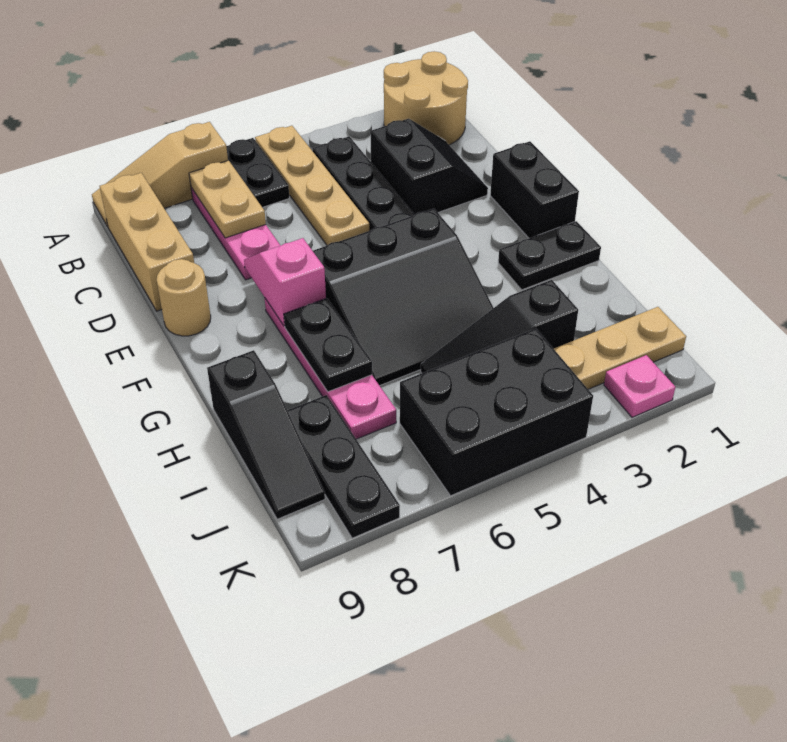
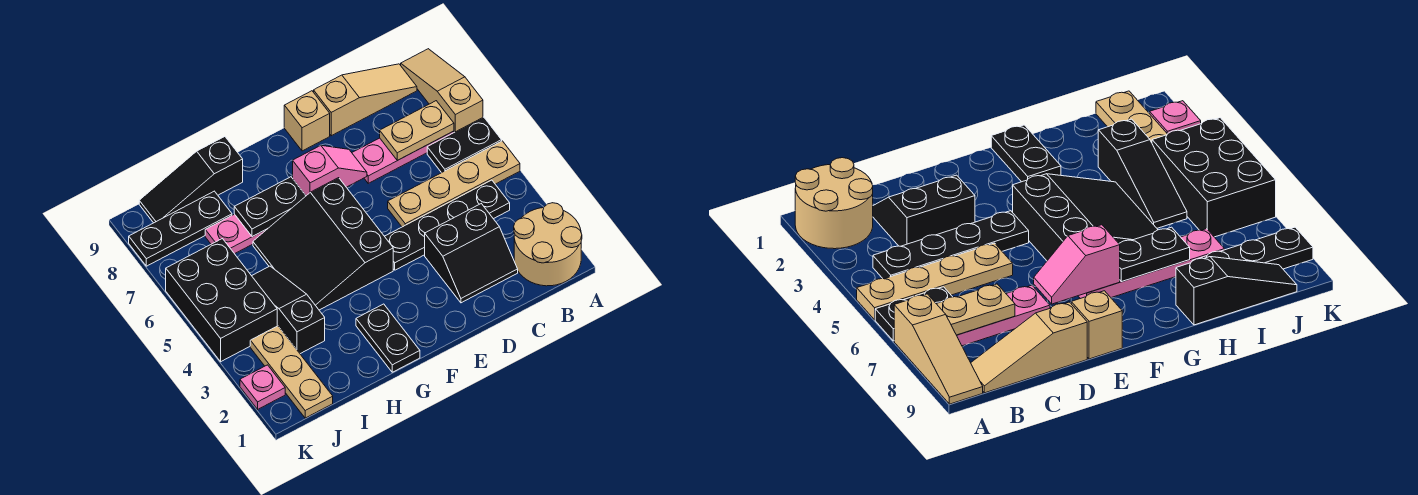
tan brick B9:D9 level 1 -> tan slope B9:D9 level 1 top D
black brick E1:F1 level 1 -> none
tan round brick E9 level 1 -> tan brick E9 level 1

